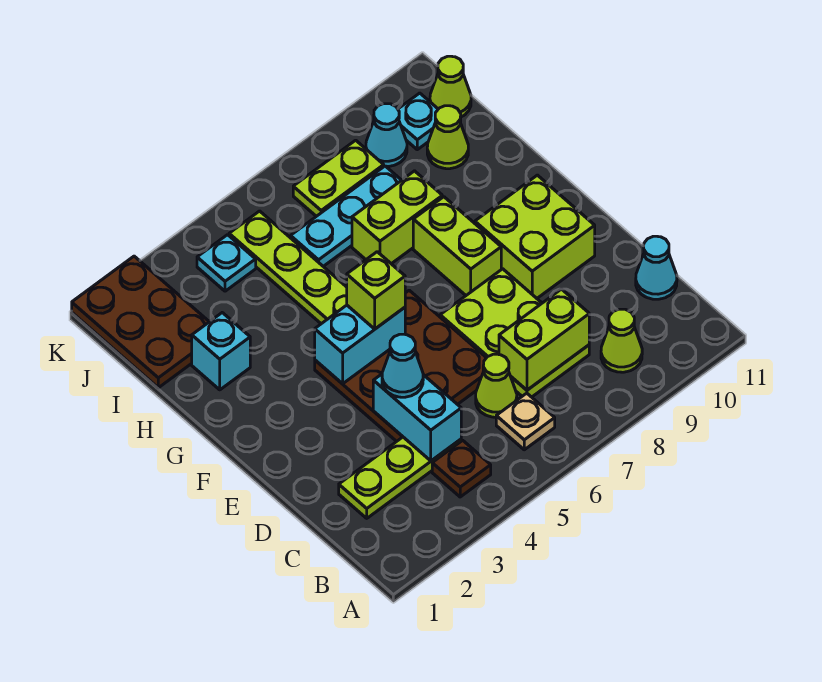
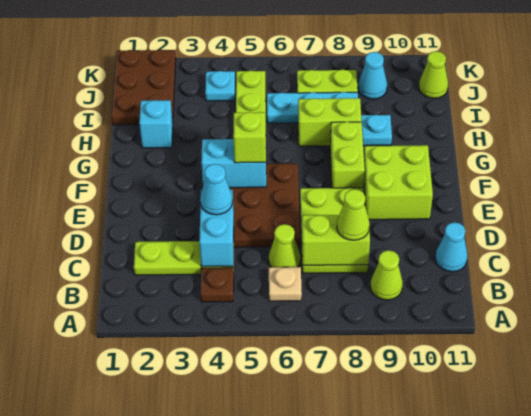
lime cone I10 level 1 -> lime cone C8 level 3
cyan plate J10 level 1 -> cyan plate H9 level 1

